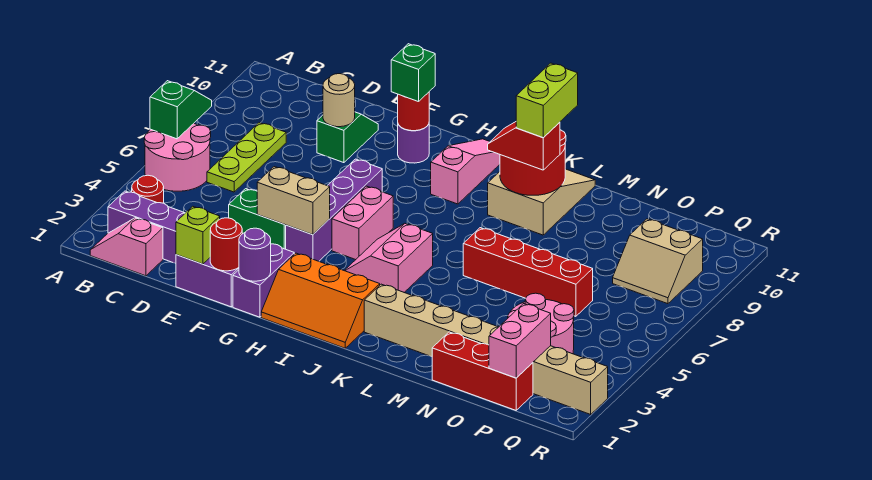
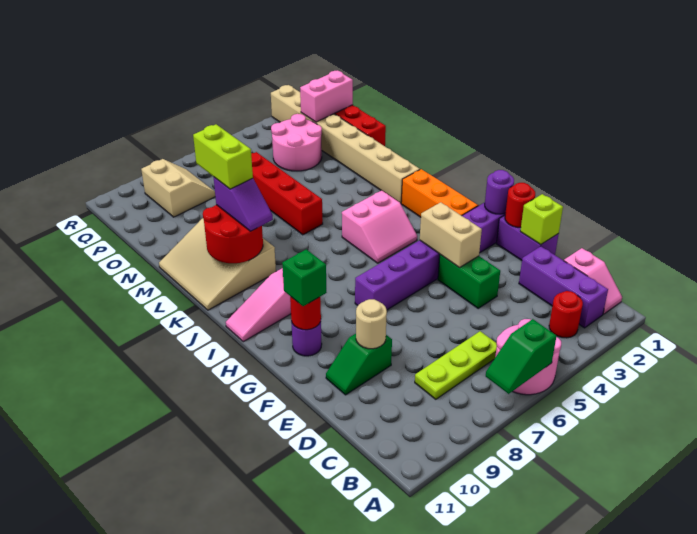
pink brick H5:H6 level 1 -> none
tan slope K9:L11 level 1 top 9 -> tan slope K9:M11 level 1 top 9
red slope K9:L9 level 3 top L -> purple slope K9:L9 level 3 top L
lime brick L9:L10 level 4 -> lime brick L9:M9 level 4

